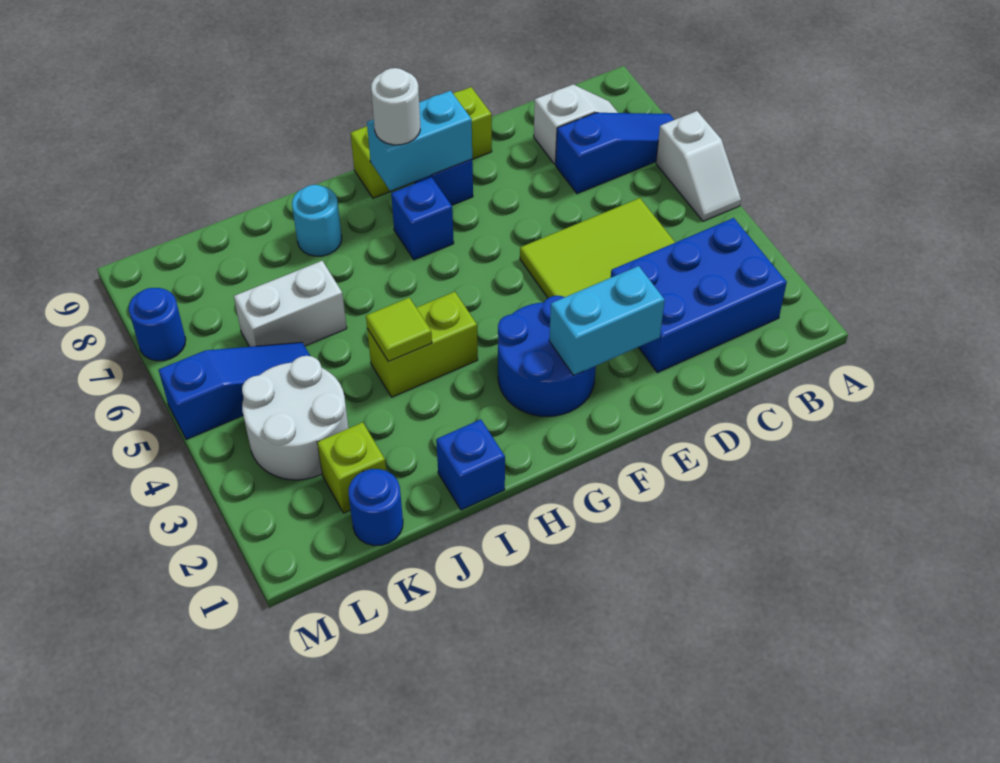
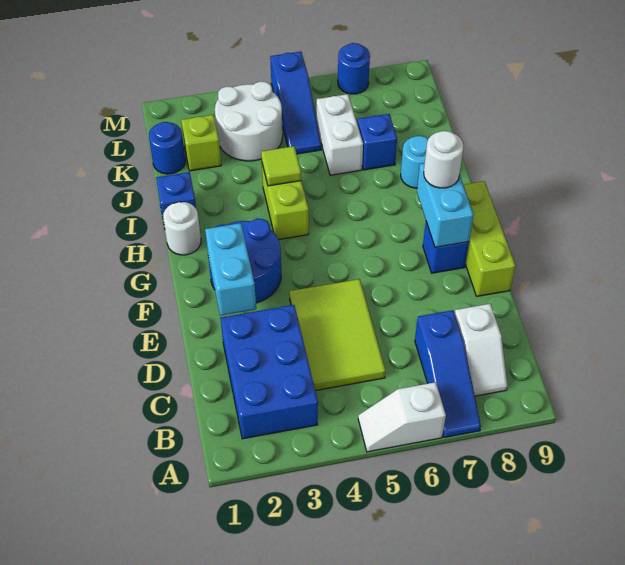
blue brick G7 level 1 -> blue brick J7 level 1
none -> white round brick H1 level 1

